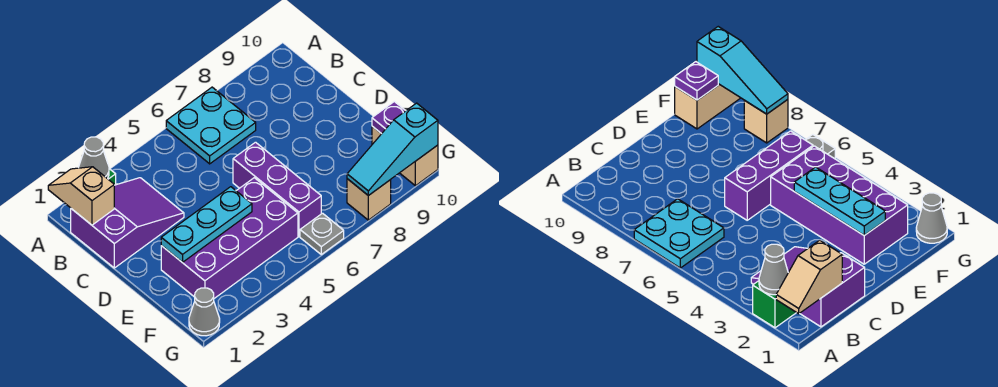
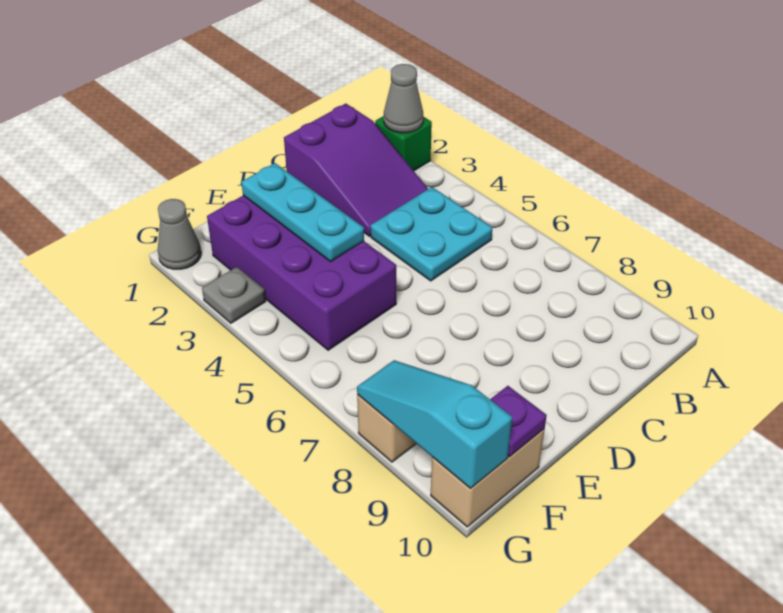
tan slope A1:B1 level 2 top B -> none
cyan plate A6:B7 level 1 -> cyan plate B4:C5 level 1
purple brick D6:F6 level 1 -> none
grey plate G6 level 1 -> grey plate G3 level 1

